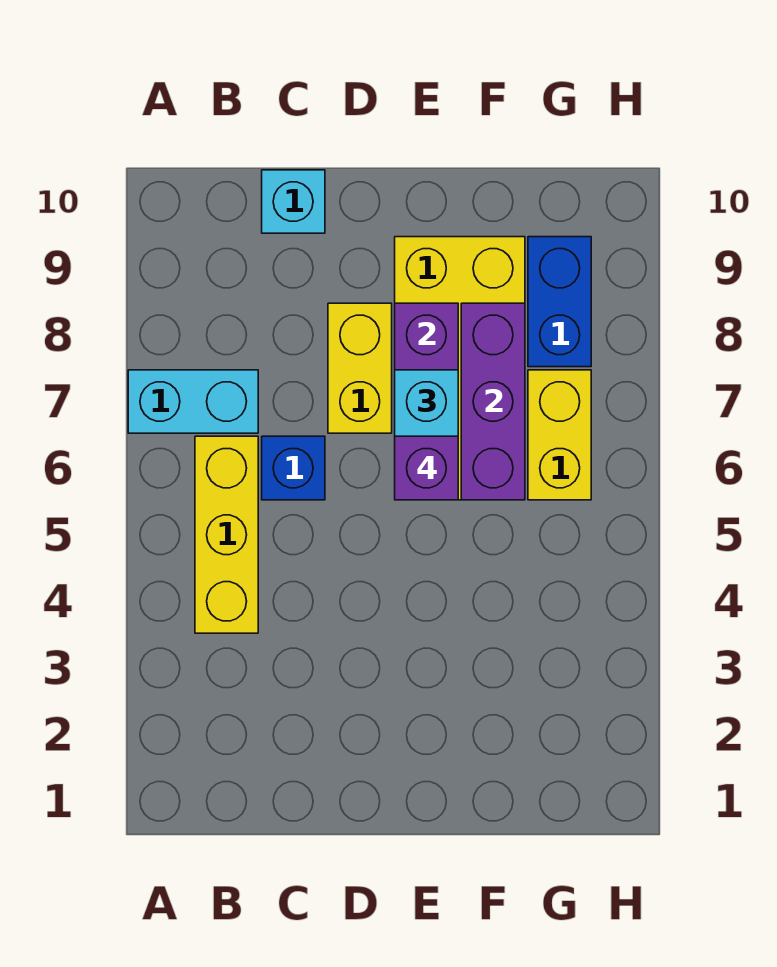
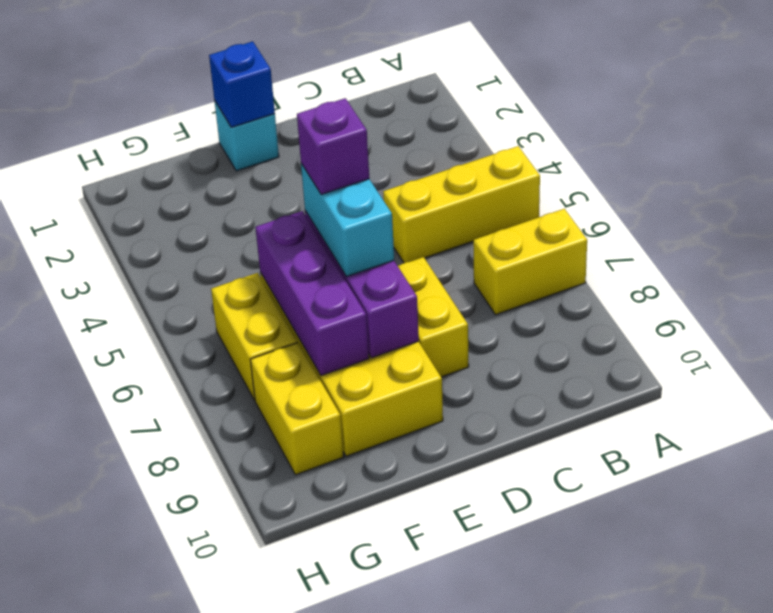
cyan brick A7:B7 level 1 -> yellow brick A7:B7 level 1
yellow brick B4:B6 level 1 -> yellow brick A5:C5 level 1
blue brick C6 level 1 -> blue brick E1 level 2
cyan brick C10 level 1 -> cyan brick E1 level 1
blue brick G8:G9 level 1 -> yellow brick G8:G9 level 1

